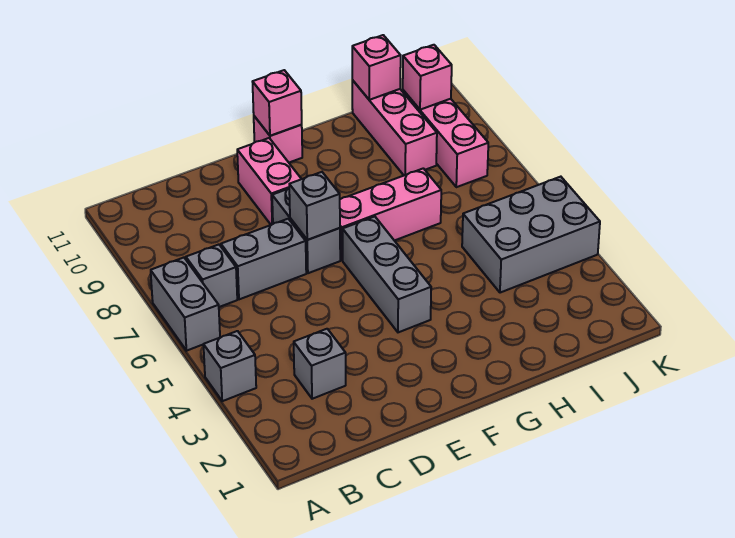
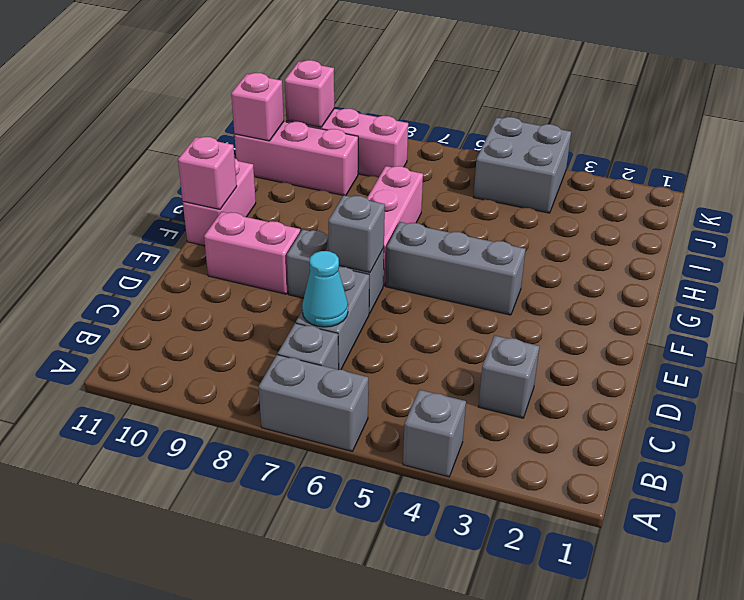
none -> cyan cone C7 level 2
pink brick F11 level 1 -> pink brick F11:G11 level 1
grey brick I4:K5 level 1 -> grey brick J4:K5 level 1

